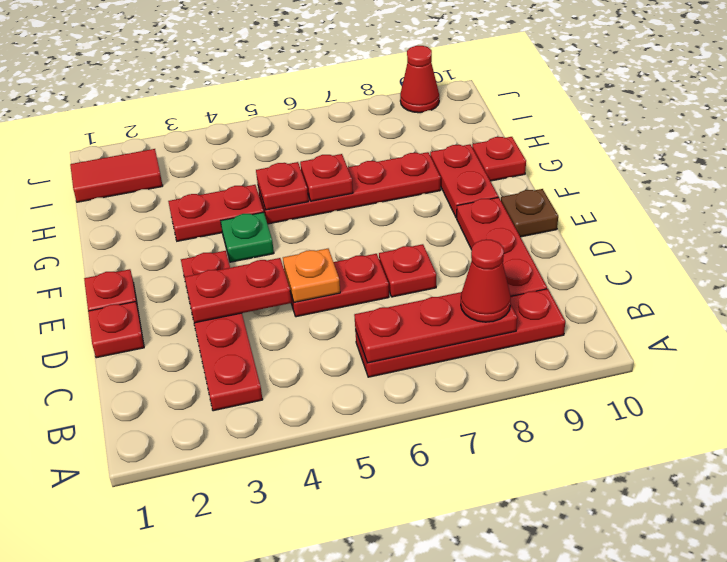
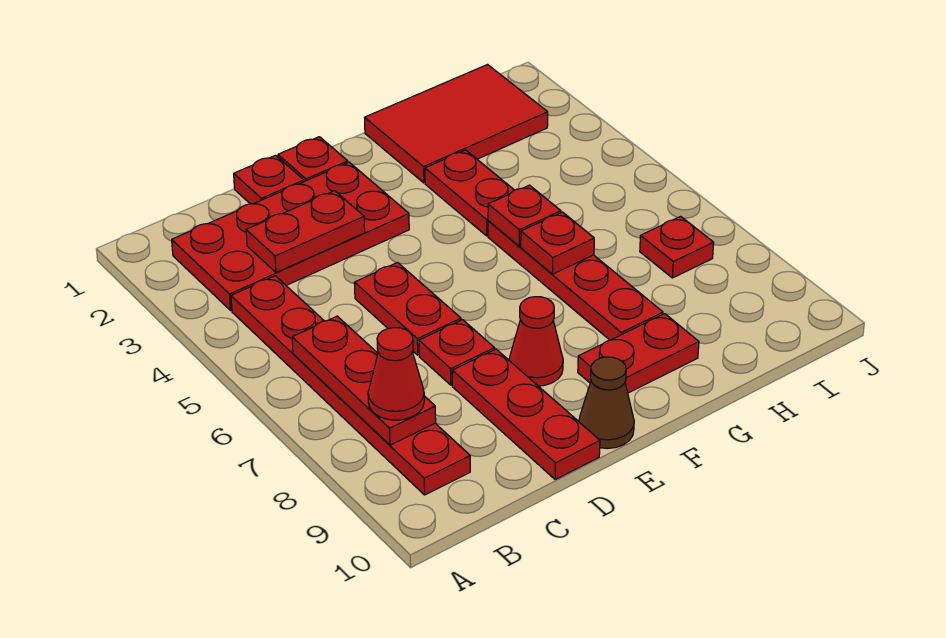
red plate B3:E3 level 1 -> red plate B2:E3 level 1
red plate B6:B9 level 1 -> red plate B4:B9 level 1
red plate C9:E9 level 1 -> red plate D8:D10 level 1
red plate D3:D4 level 2 -> red plate C3:D3 level 2
orange plate D5 level 2 -> none
brown plate E10 level 1 -> brown cone E10 level 1
green plate F4 level 1 -> none
red plate G10 level 1 -> red plate I7 level 1
red tile I1:I2 level 1 -> red tile G1:I2 level 1
red cone J9 level 1 -> red cone E8 level 1

